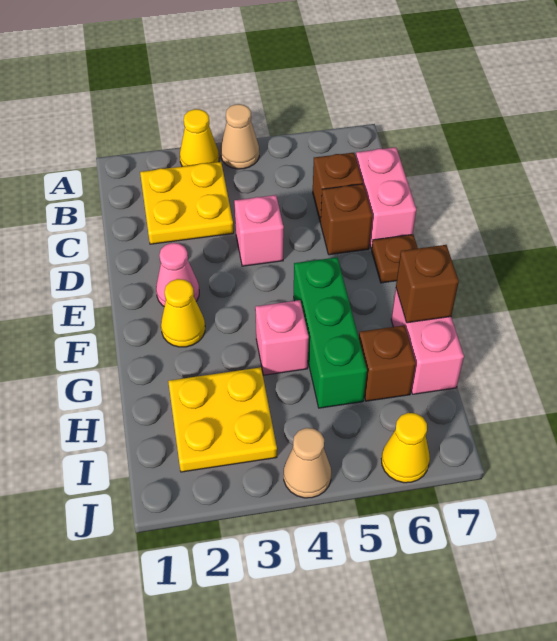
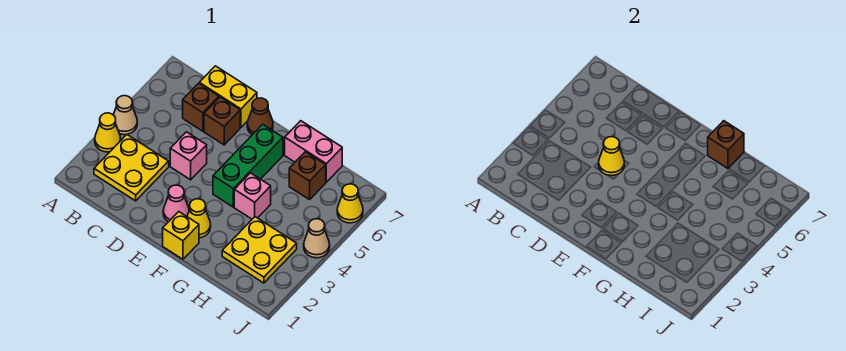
pink brick C7:D7 level 1 -> yellow brick C7:D7 level 1
none -> yellow cone D4 level 2
brown plate E7 level 1 -> brown cone E7 level 1
none -> yellow brick F1 level 1
green brick F5:H5 level 1 -> green brick F4:F6 level 1

